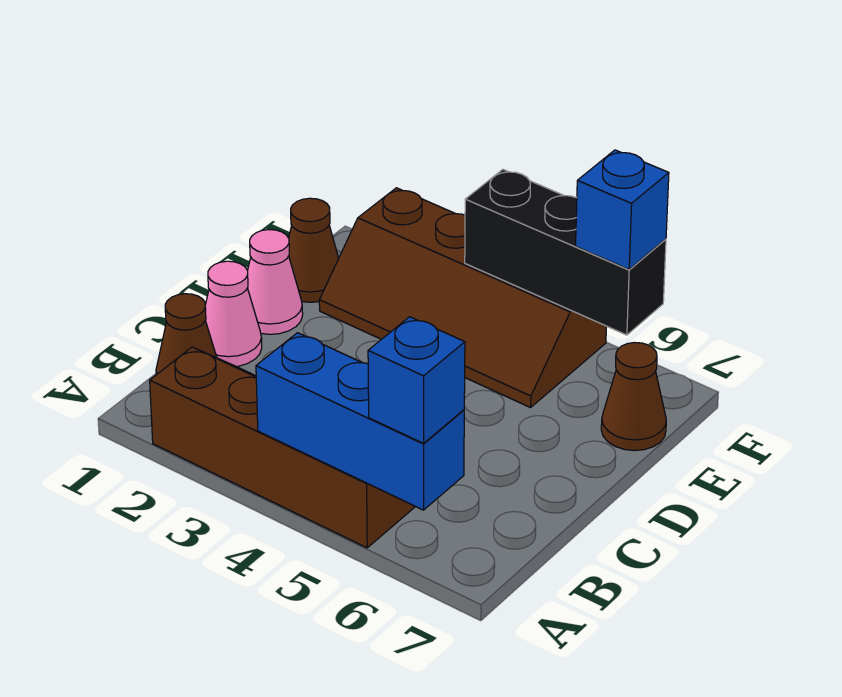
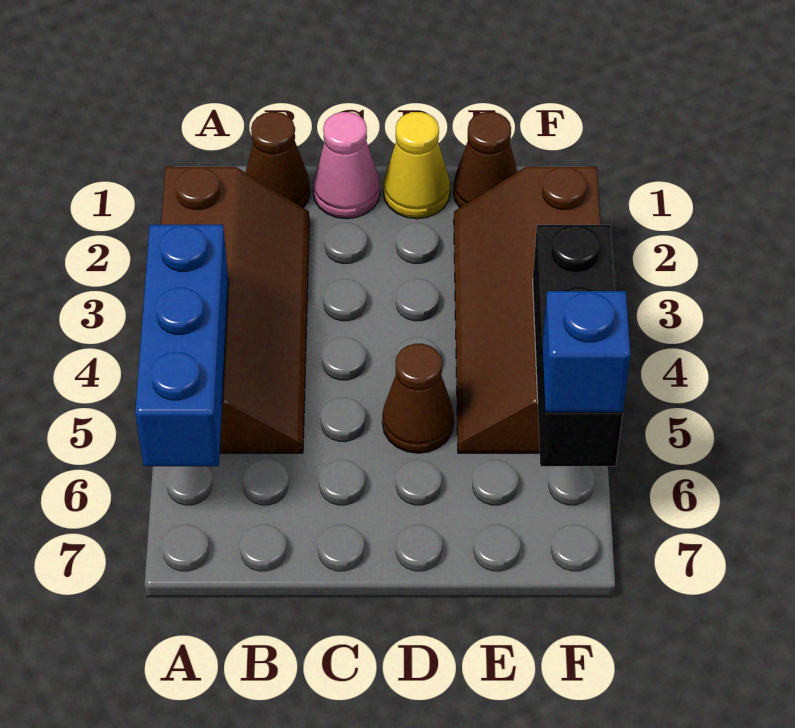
blue brick A6 level 3 -> none
pink cone D1 level 1 -> yellow cone D1 level 1
brown cone E7 level 1 -> brown cone D5 level 1

